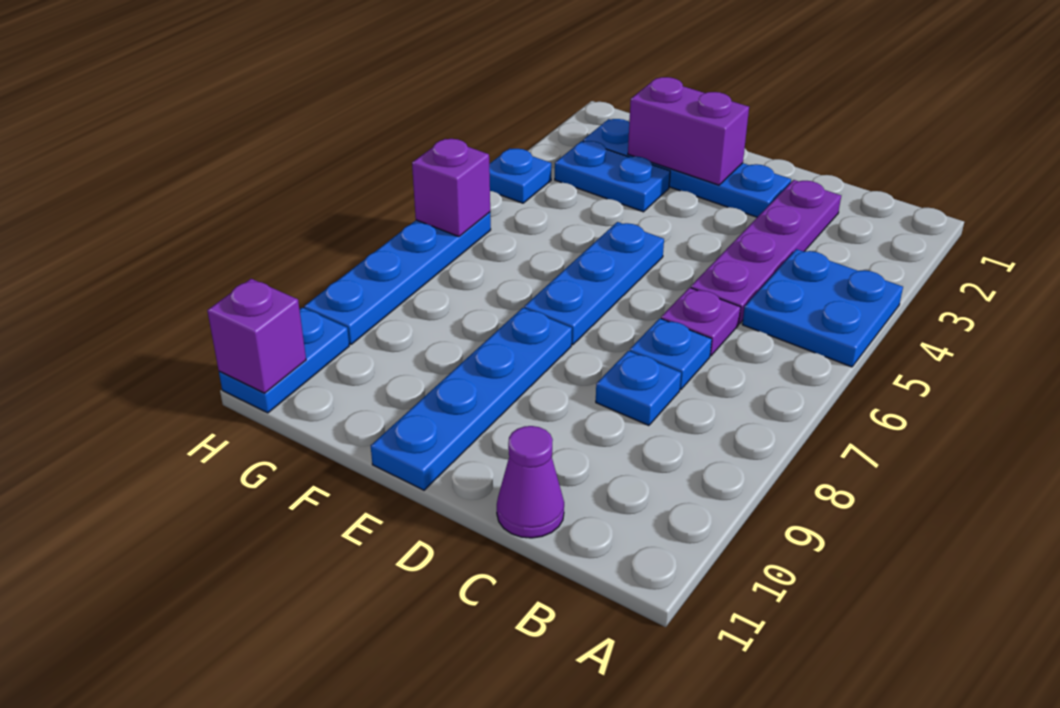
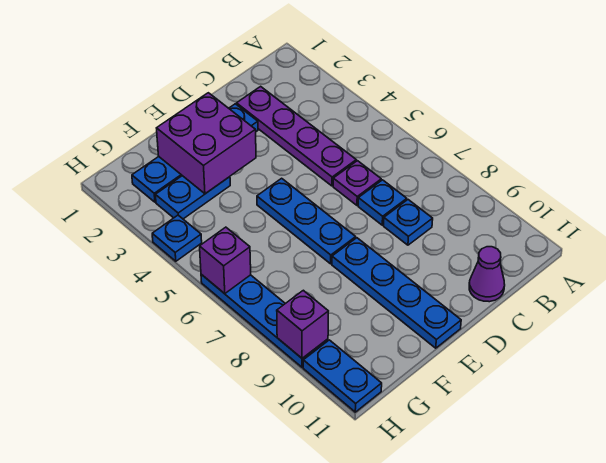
blue plate A4:B5 level 1 -> none
purple brick E2:F2 level 2 -> purple brick E2:F3 level 2
purple brick H11 level 2 -> purple brick H9 level 2

